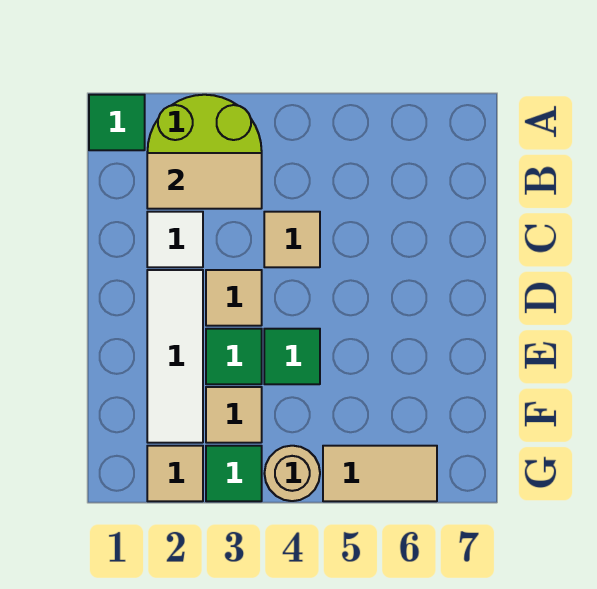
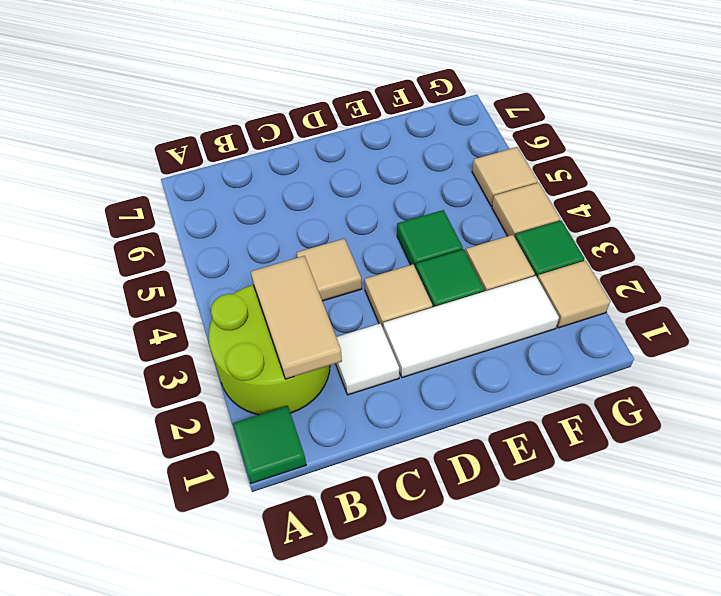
tan round brick G4 level 1 -> tan tile G4 level 1
tan tile G5:G6 level 1 -> tan tile G5 level 1

